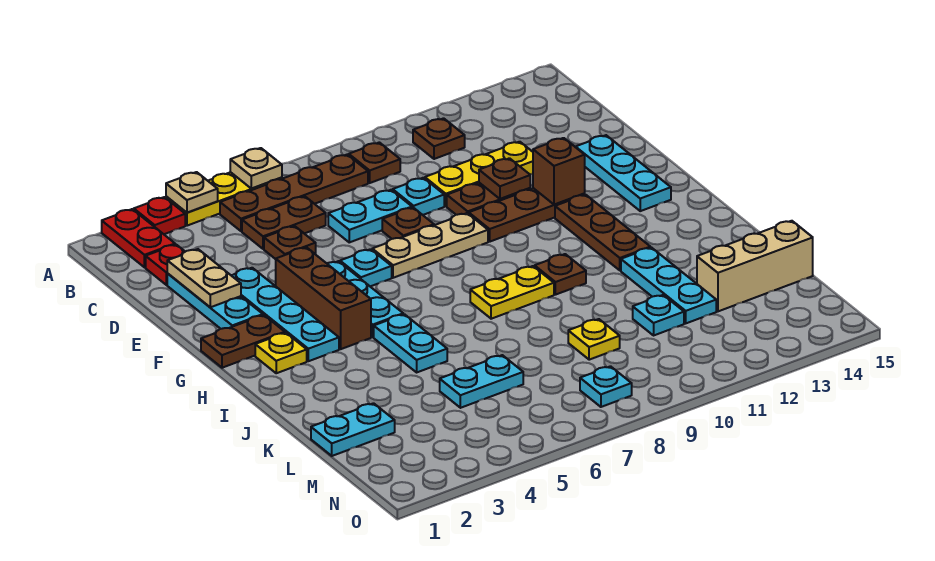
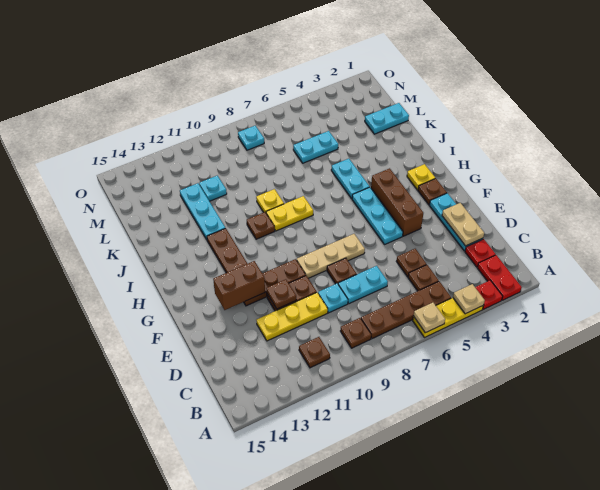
brown plate C5:C6 level 1 -> brown plate C5 level 1
cyan plate E3:H3 level 1 -> none
cyan plate E14:G14 level 1 -> none
cyan plate F6 level 1 -> none
brown brick F12 level 2 -> brown brick F12:F13 level 2
brown plate G1:G2 level 1 -> brown plate G2 level 1
yellow plate L9 level 1 -> yellow plate J9 level 1
tan brick L13:L15 level 1 -> none

